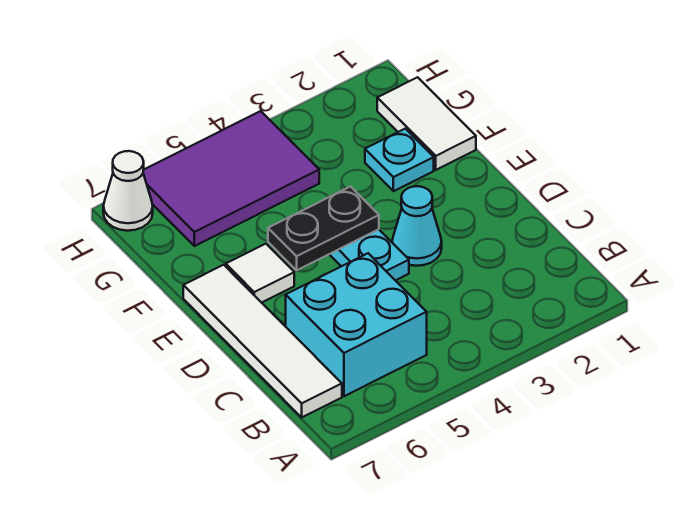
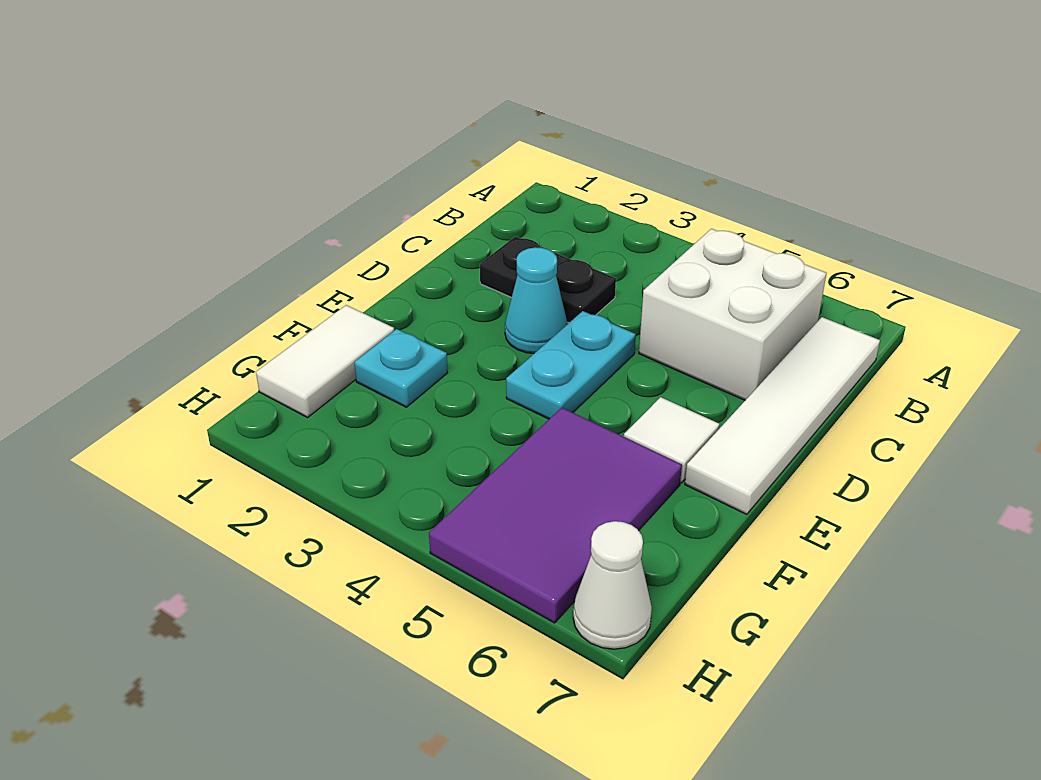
cyan brick B5:C6 level 1 -> white brick B5:C6 level 1
black plate E4:E5 level 2 -> black plate C2:C3 level 1
purple tile G4:H6 level 1 -> purple tile F5:H6 level 1

